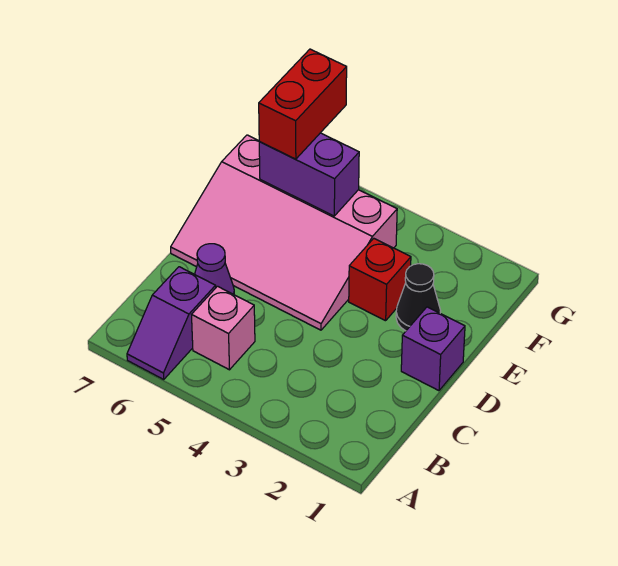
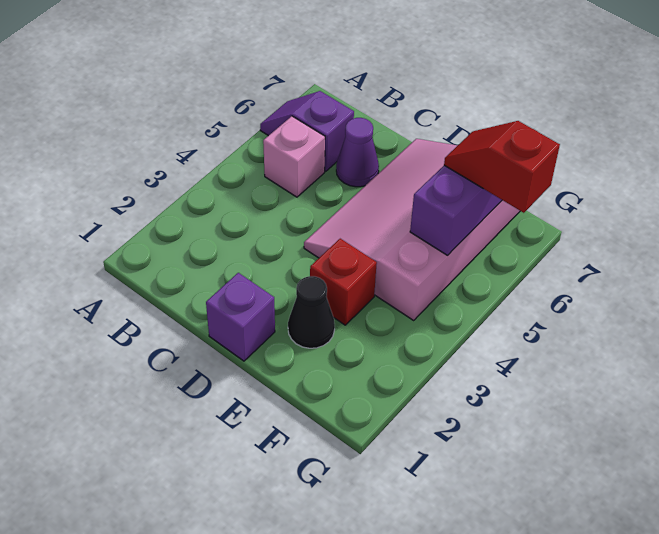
red brick F6:G6 level 3 -> red slope F6:G6 level 3 top G

